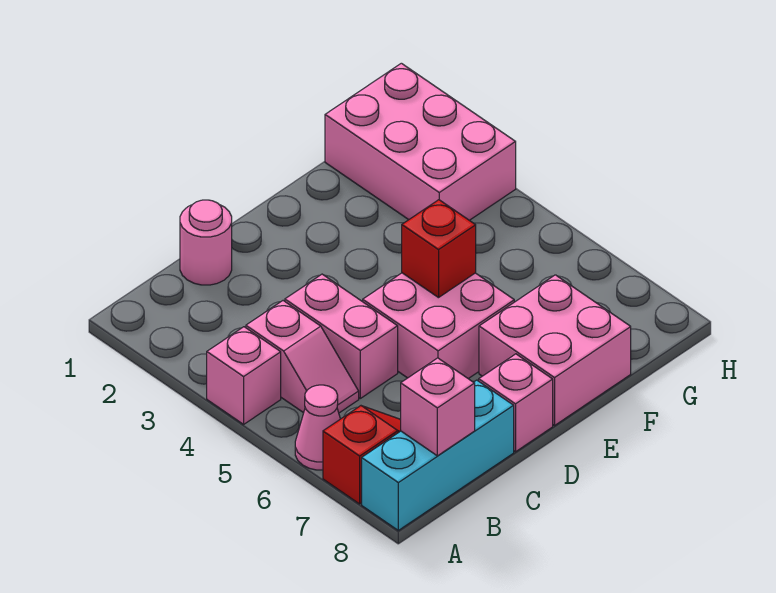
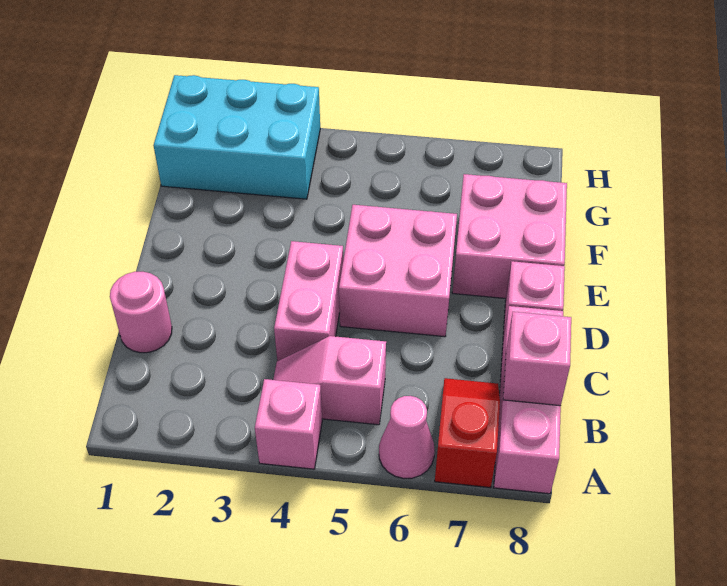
cyan brick A8:C8 level 1 -> pink brick A8:C8 level 1
pink slope B4:B5 level 1 top 4 -> pink slope B4:B5 level 1 top 5
pink brick C4:C5 level 1 -> pink brick C4:D4 level 1
red brick E5 level 2 -> none
pink brick G1:H3 level 1 -> cyan brick G1:H3 level 1

